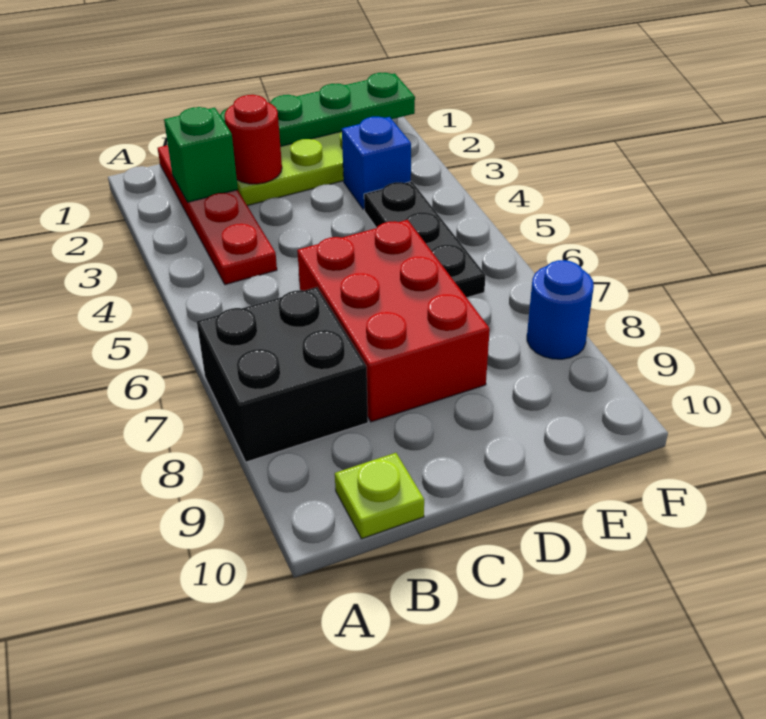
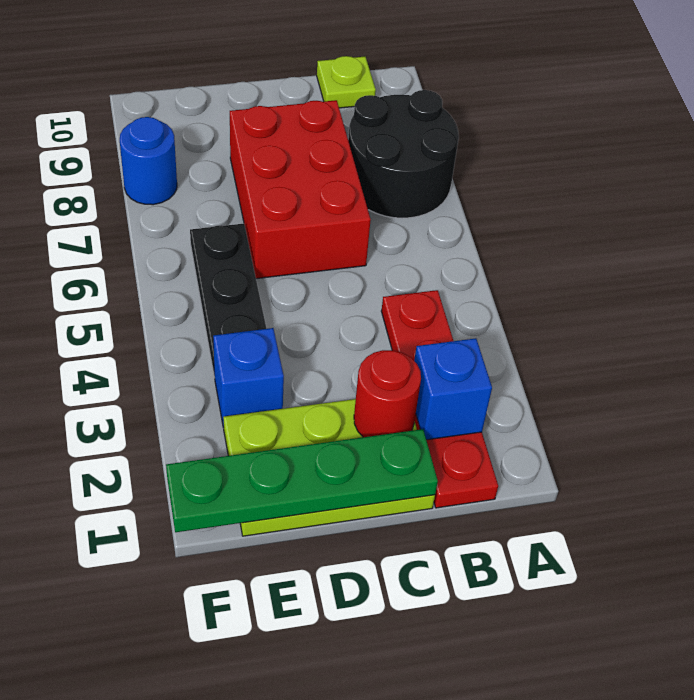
black brick A7:B8 level 1 -> black round brick A7:B8 level 1
green brick B2 level 2 -> blue brick B2 level 2

